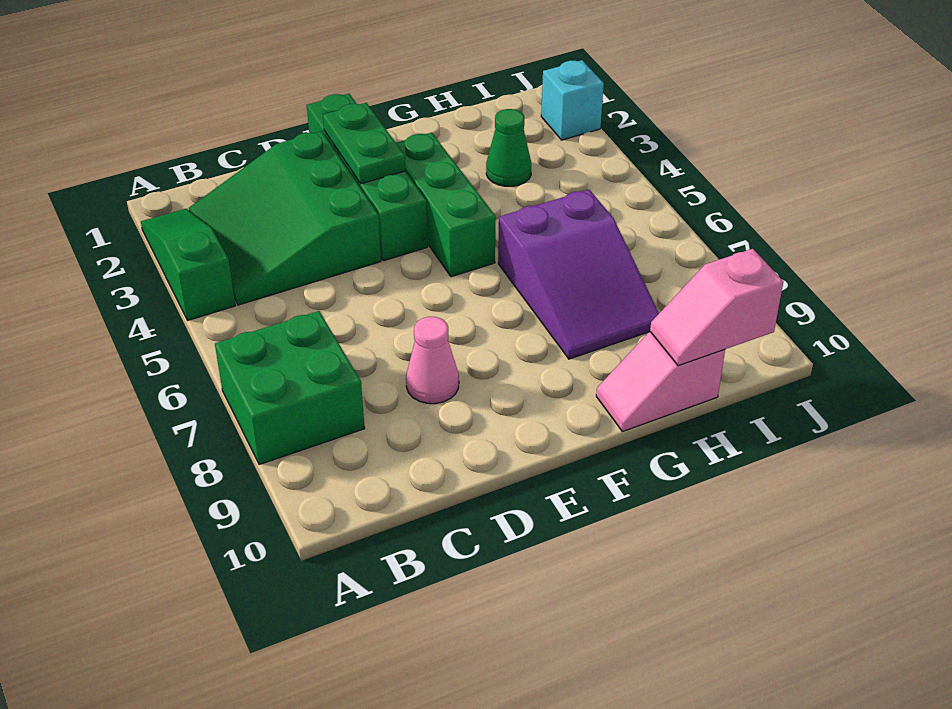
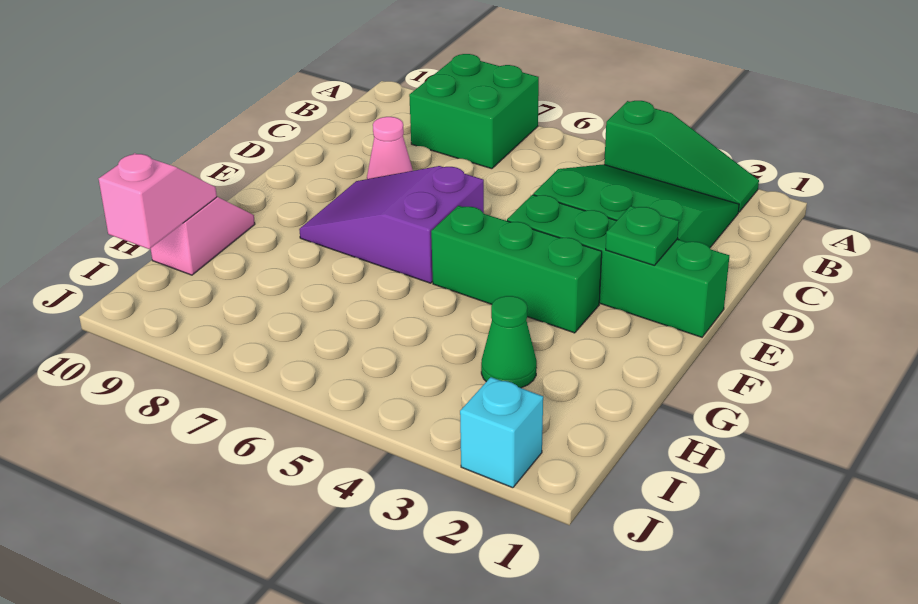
green plate E2:E3 level 2 -> green plate E2 level 2
purple slope G6:H8 level 1 top 6 -> purple slope E6:F8 level 1 top 6

